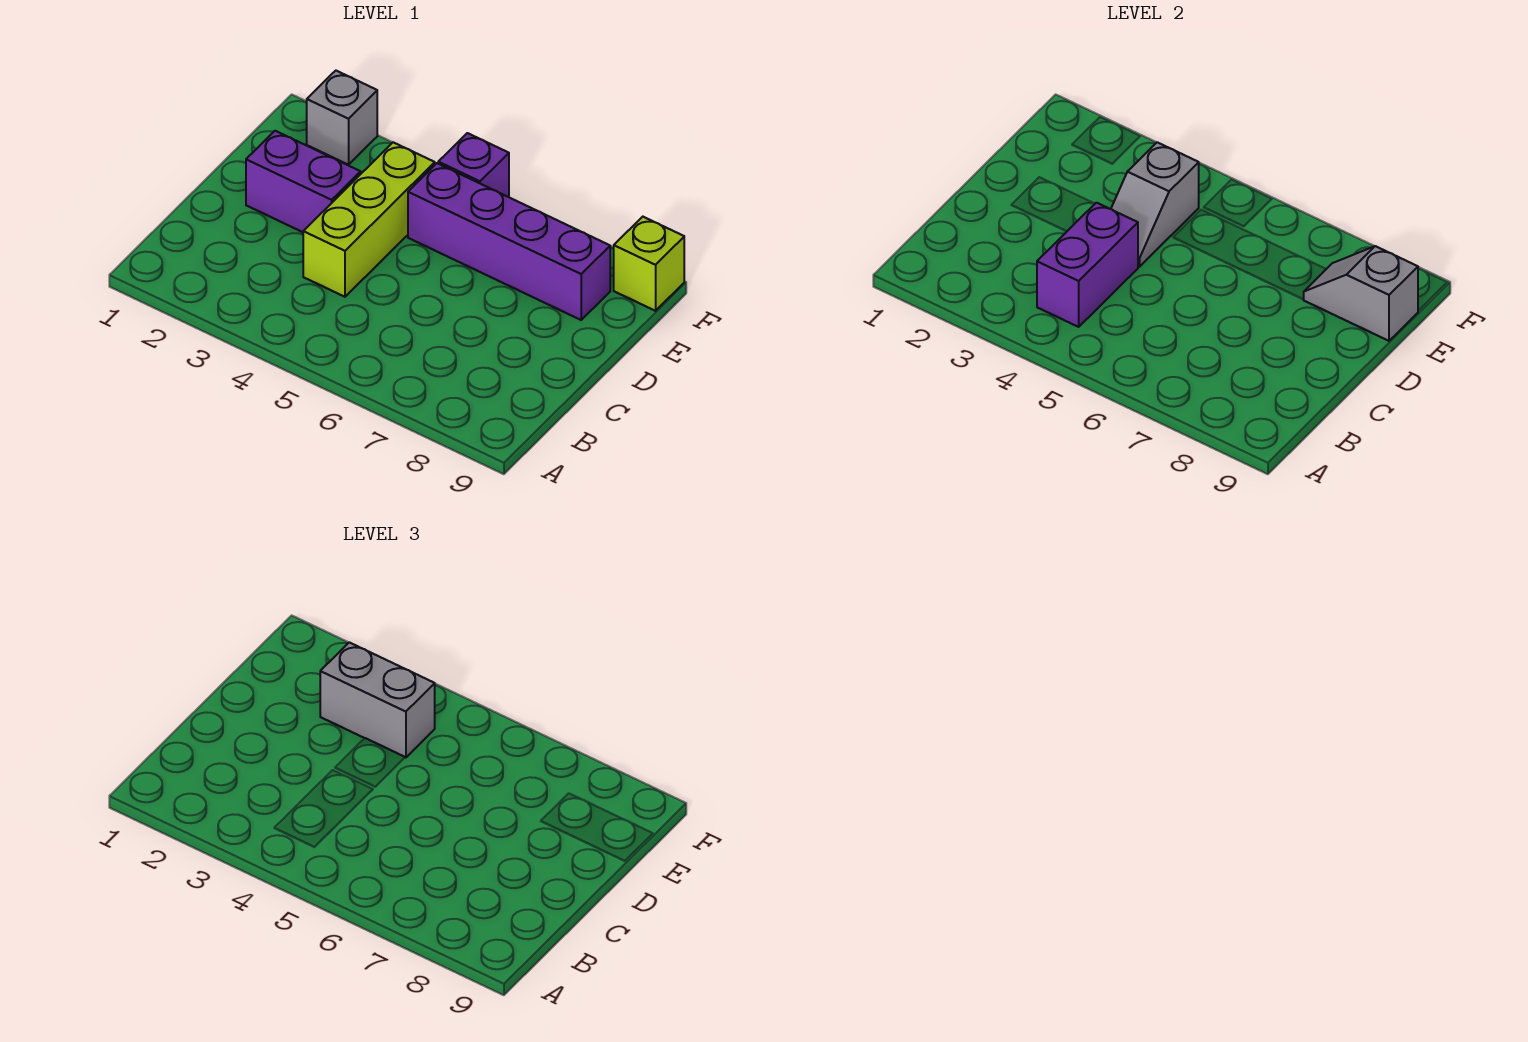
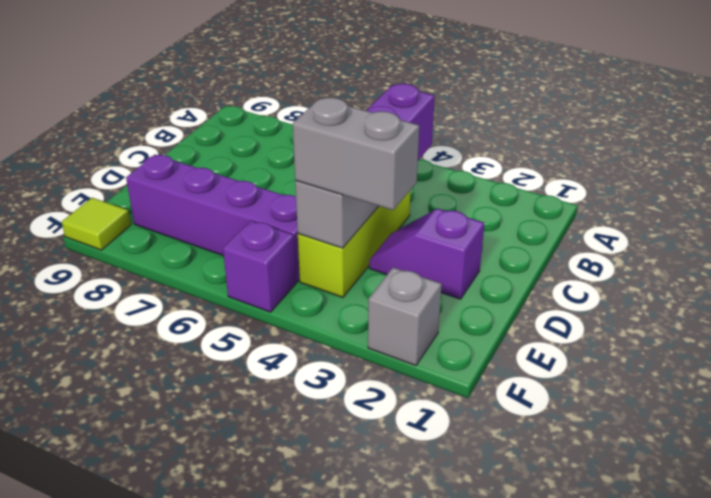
purple brick D2:D3 level 1 -> purple slope D2:D3 level 1 top 2
grey slope E8:E9 level 2 top 9 -> none
lime brick F9 level 1 -> lime tile F9 level 1

